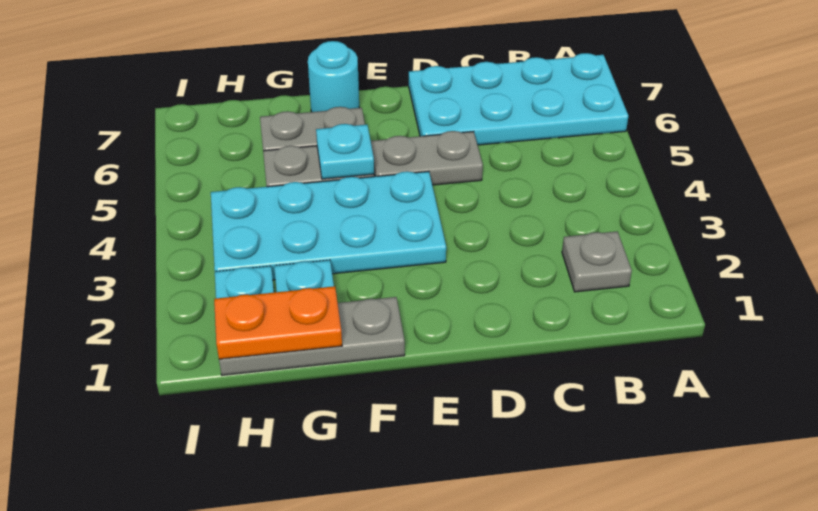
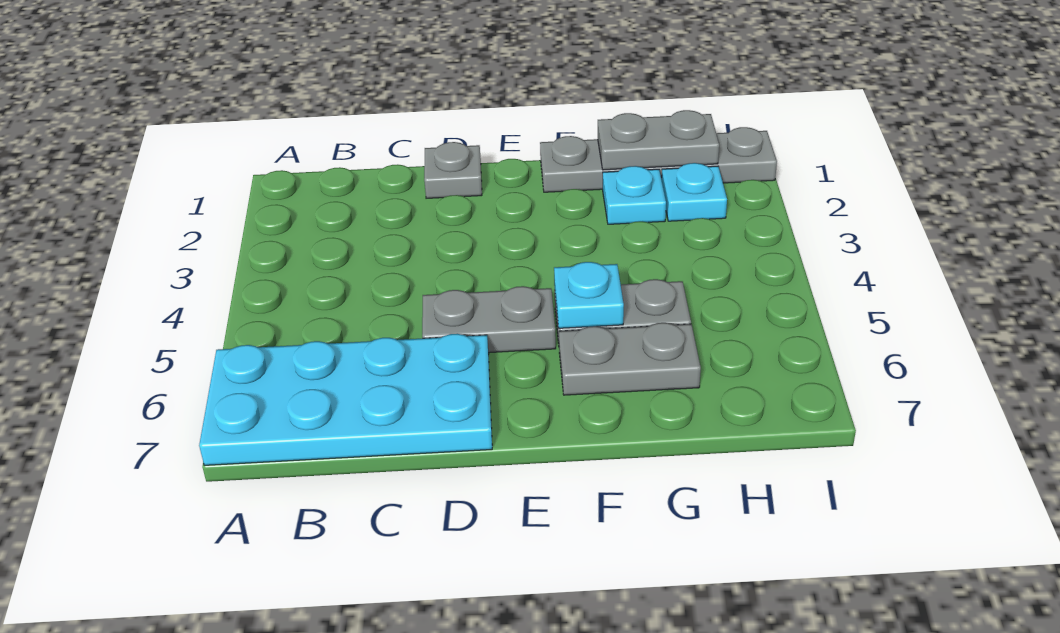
grey plate B2 level 1 -> grey plate D1 level 1
cyan plate E3:H4 level 1 -> none
grey plate F1:H1 level 1 -> grey plate F1:I1 level 1
cyan round brick F7 level 1 -> none
orange plate G1:H1 level 2 -> grey plate G1:H1 level 2

